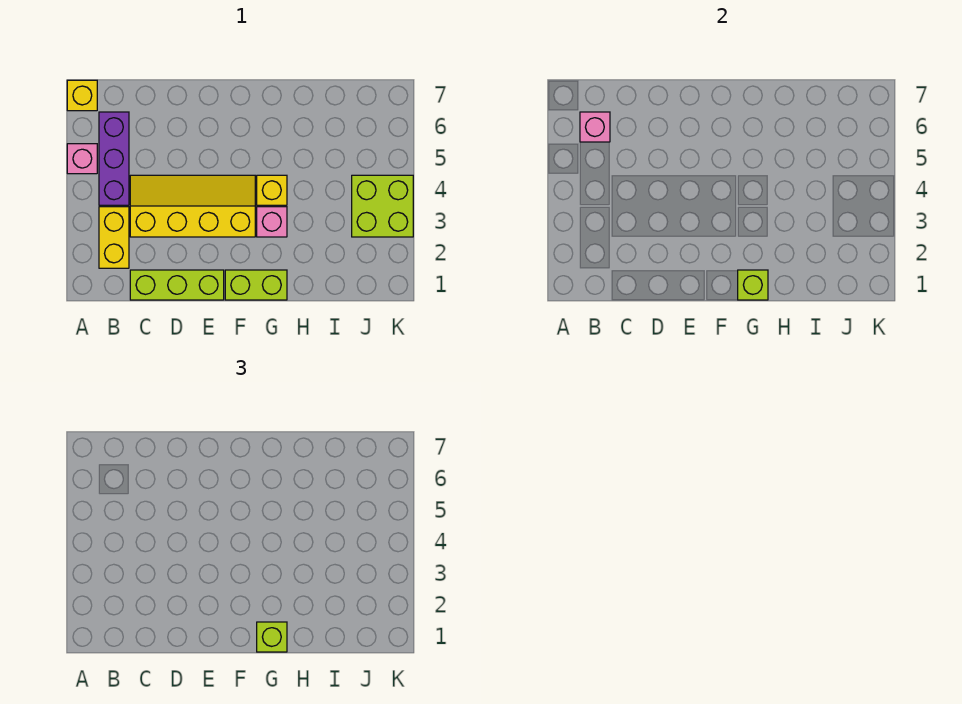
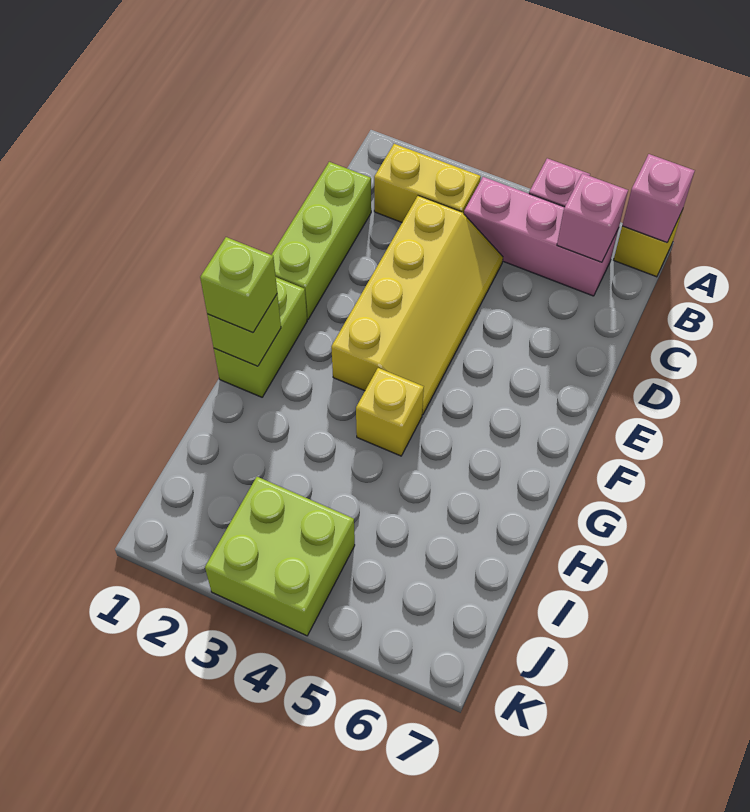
purple brick B4:B6 level 1 -> pink brick B4:B6 level 1
pink brick G3 level 1 -> pink brick A7 level 2

